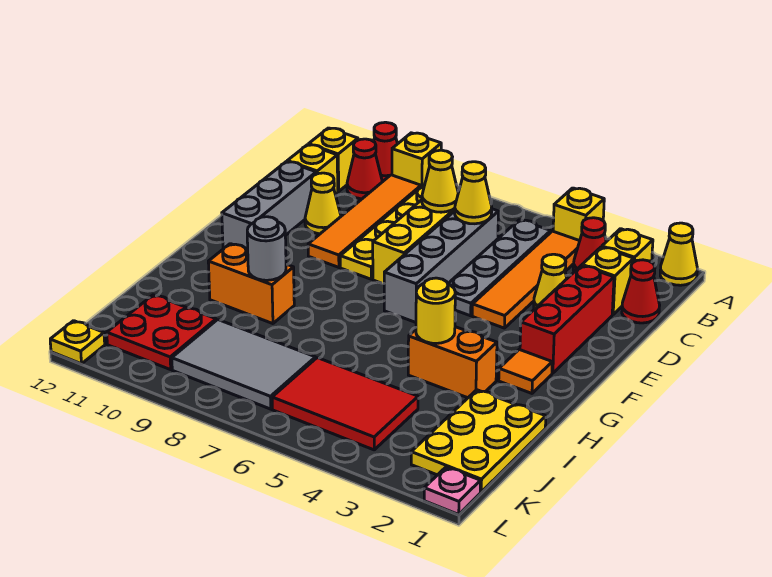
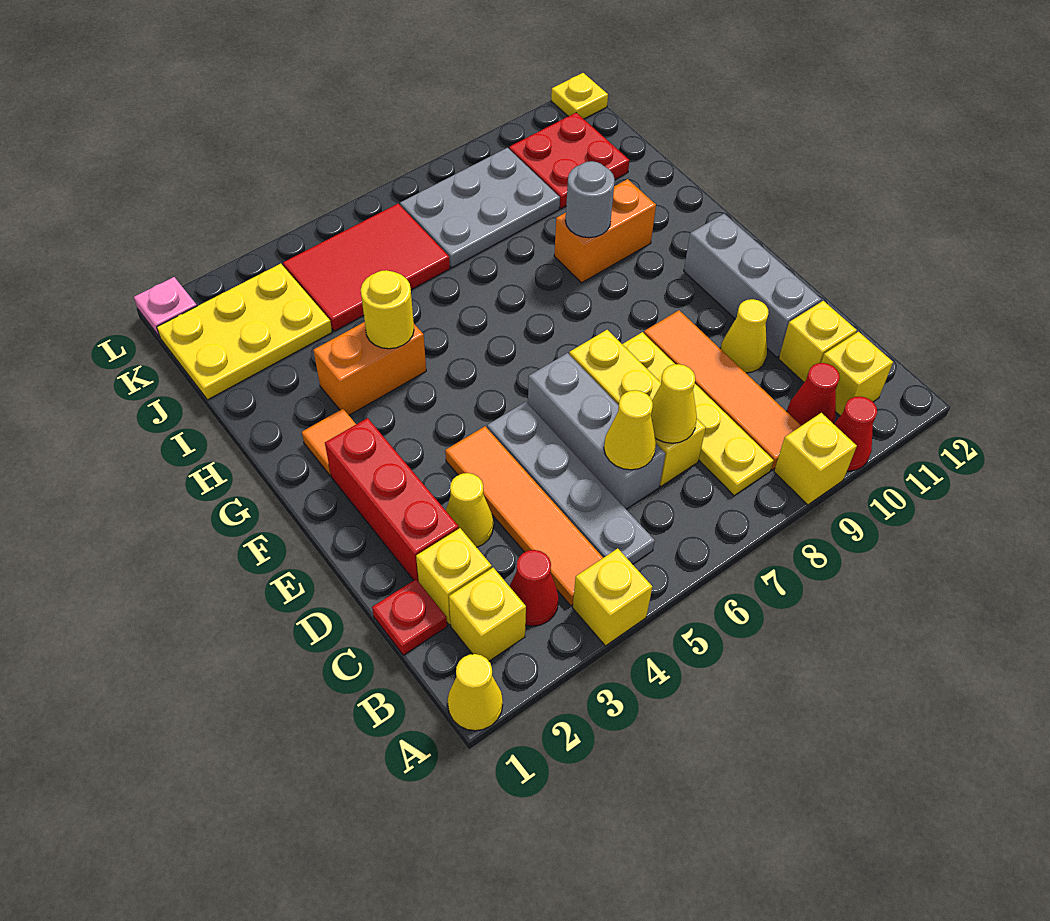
red cone C1 level 1 -> red plate C1 level 1
grey brick C6:F6 level 1 -> grey brick C6:E6 level 1
yellow plate I1:K2 level 1 -> yellow plate J1:K3 level 1
grey tile J7:K9 level 1 -> grey plate J7:K9 level 1

